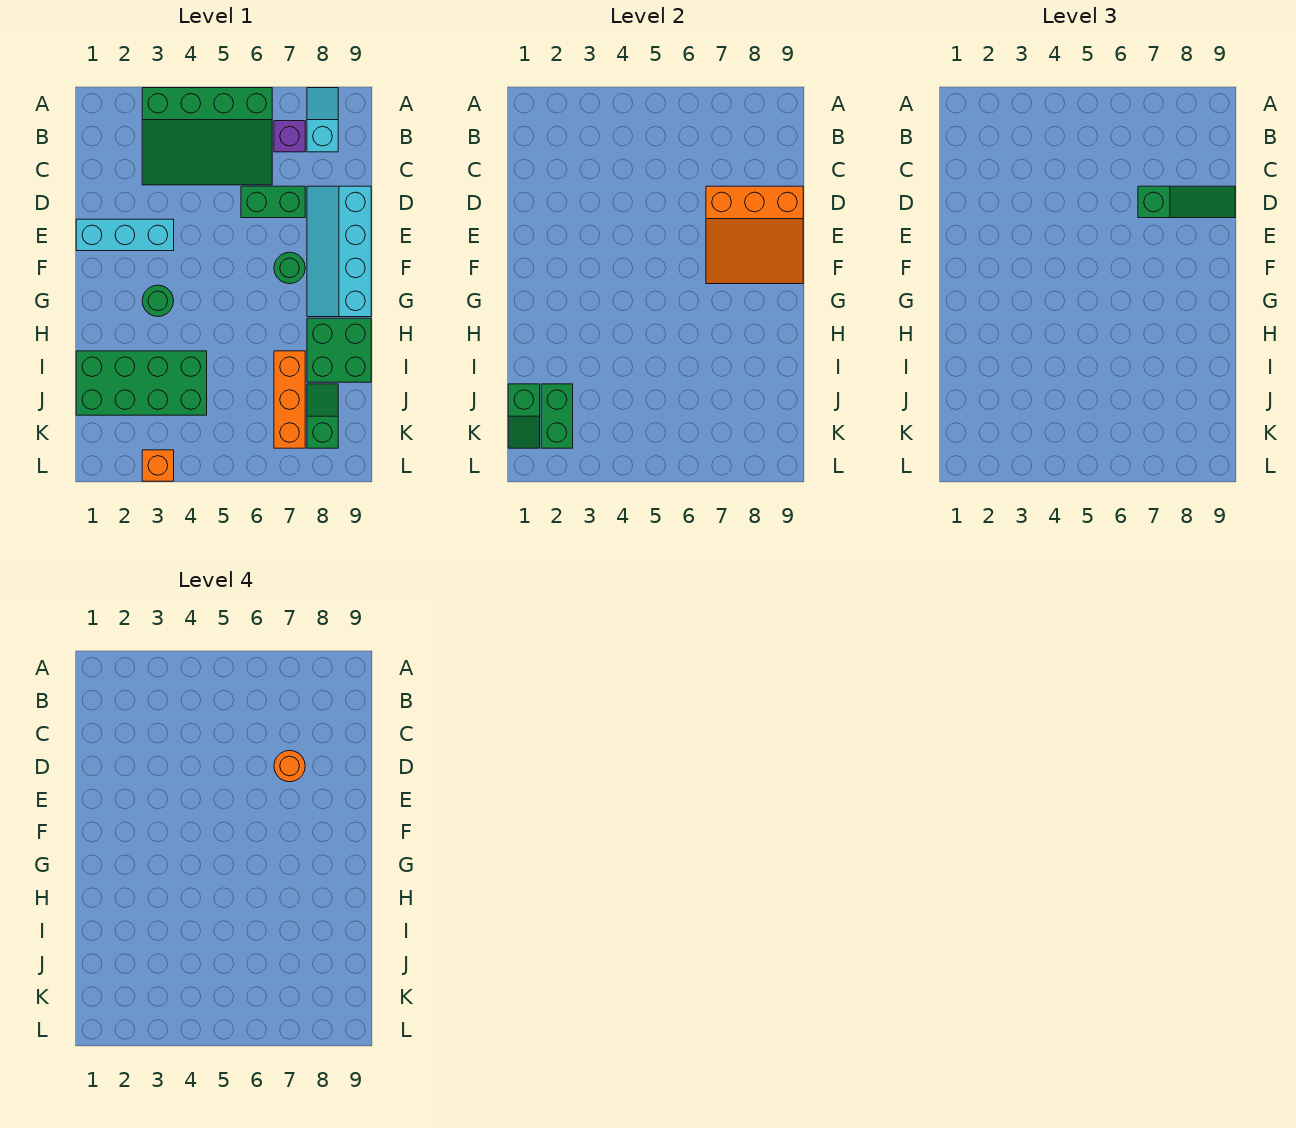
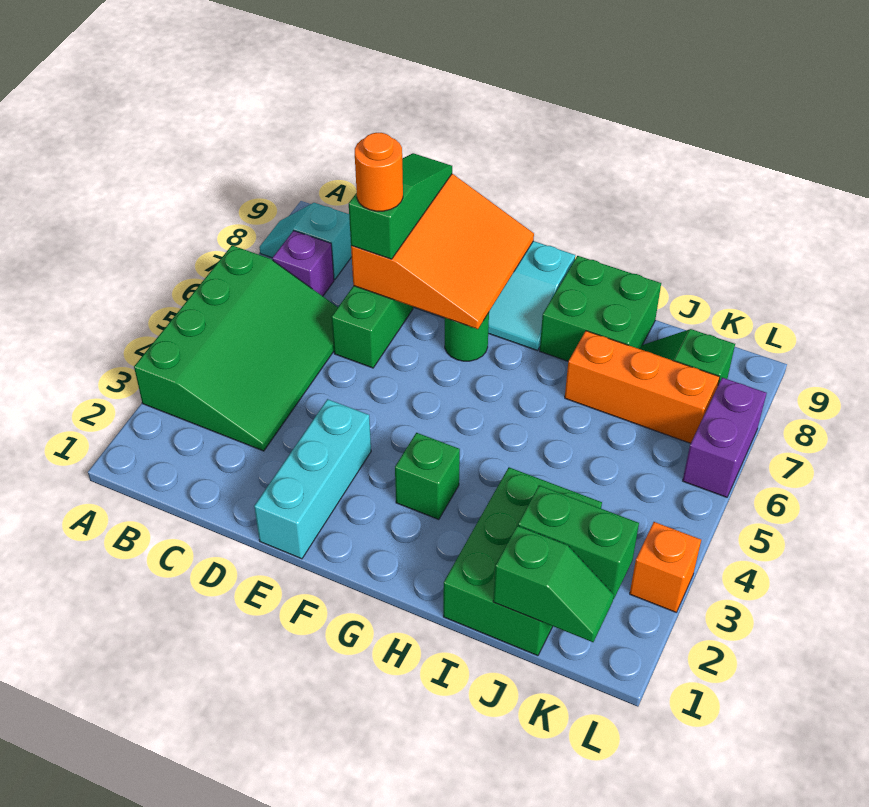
green round brick G3 level 1 -> green brick G3 level 1
green brick I1:J4 level 1 -> green brick I1:J3 level 1
none -> purple brick L6:L7 level 1

